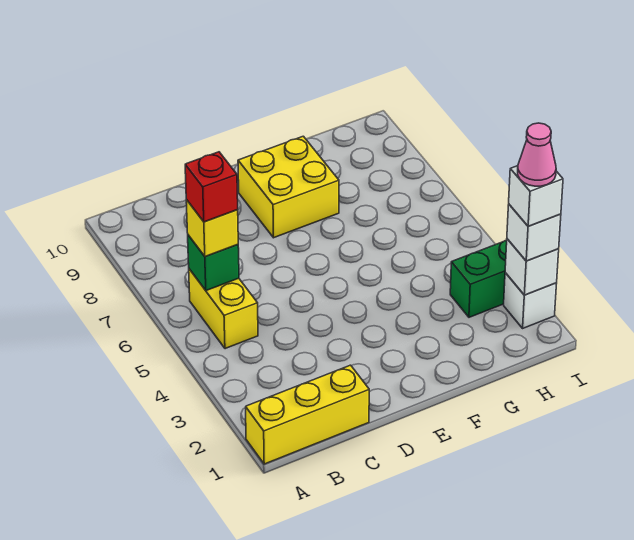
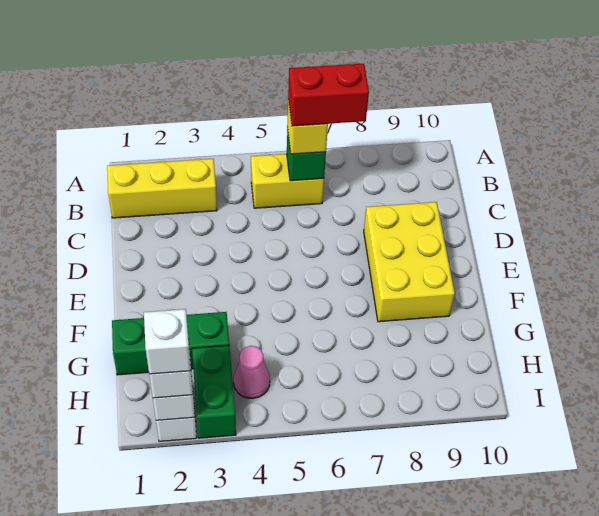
yellow brick A1:C1 level 1 -> yellow brick B1:B3 level 1
red brick B6 level 4 -> red brick B6:B7 level 4
yellow brick E8:F9 level 1 -> yellow brick D8:F9 level 1
none -> green brick G1:G3 level 1
pink cone I2 level 5 -> pink cone H4 level 1

